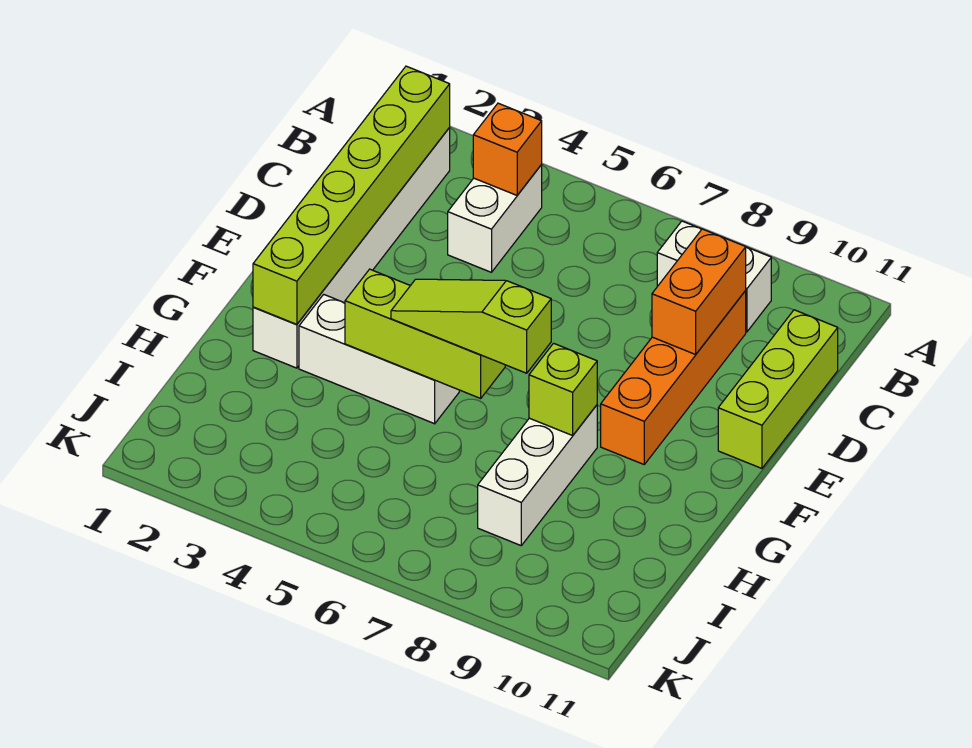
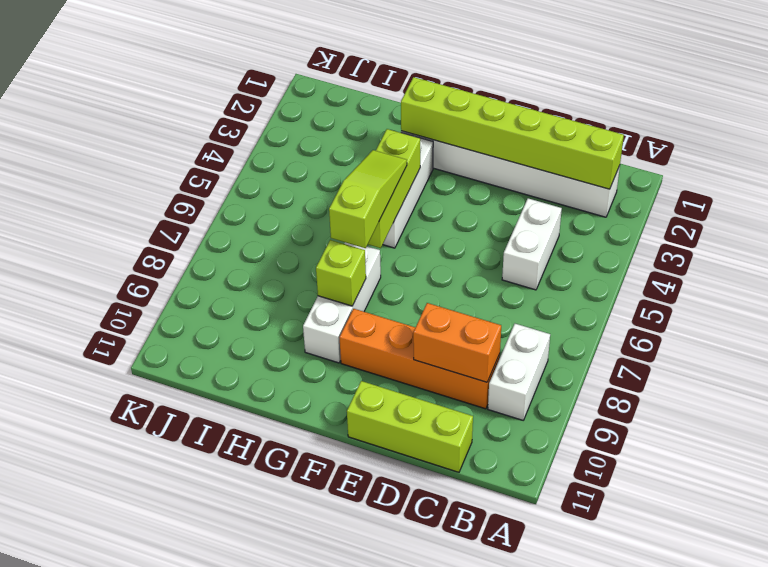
white brick B4:C4 level 1 -> white brick C4:C5 level 1
orange brick B4 level 2 -> none
white brick G8:I8 level 1 -> white brick G7:G9 level 1

